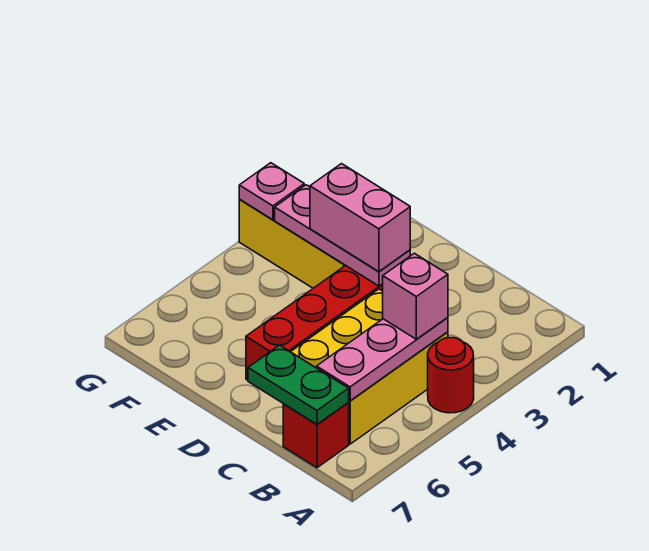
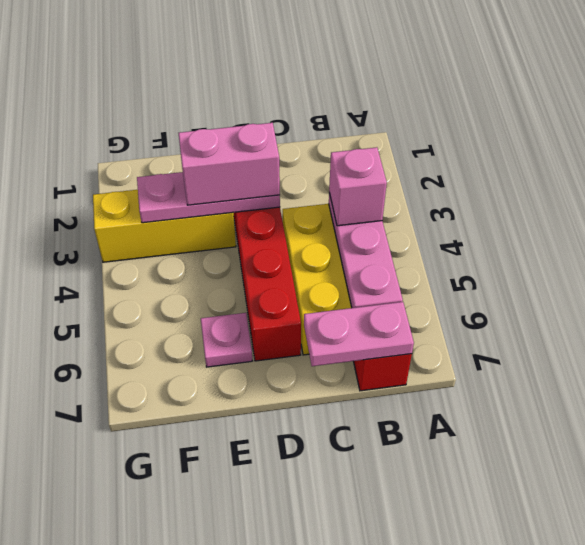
red round brick A4 level 1 -> none
green plate B7:C7 level 2 -> pink plate B7:C7 level 2
pink plate G3 level 2 -> pink plate E6 level 1

